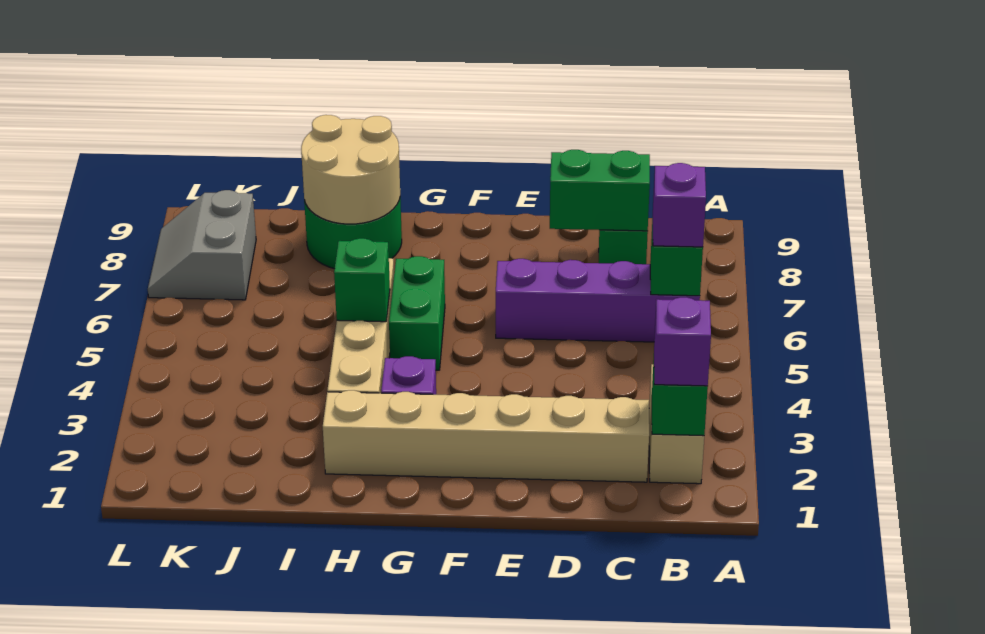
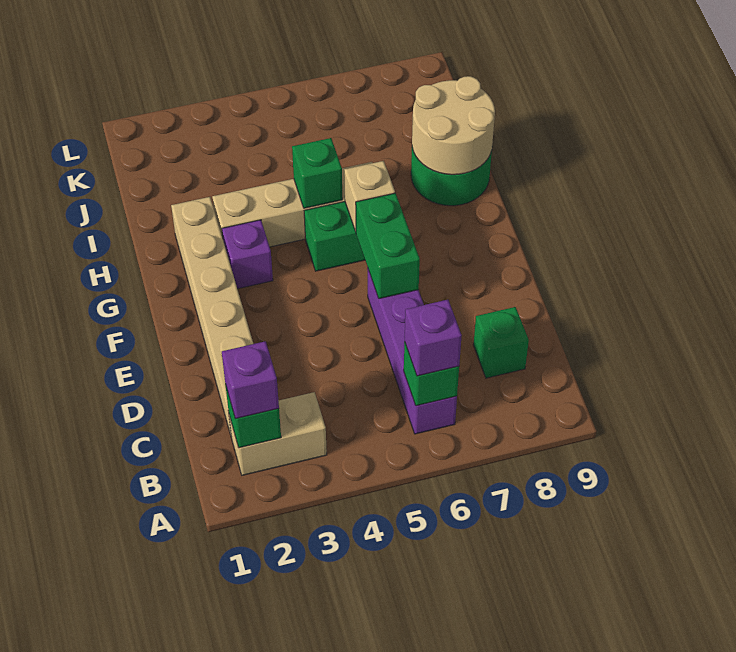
green brick C8:D8 level 2 -> green brick E6:F6 level 2
none -> tan brick G6 level 2
grey slope K7:L8 level 1 top K -> none

